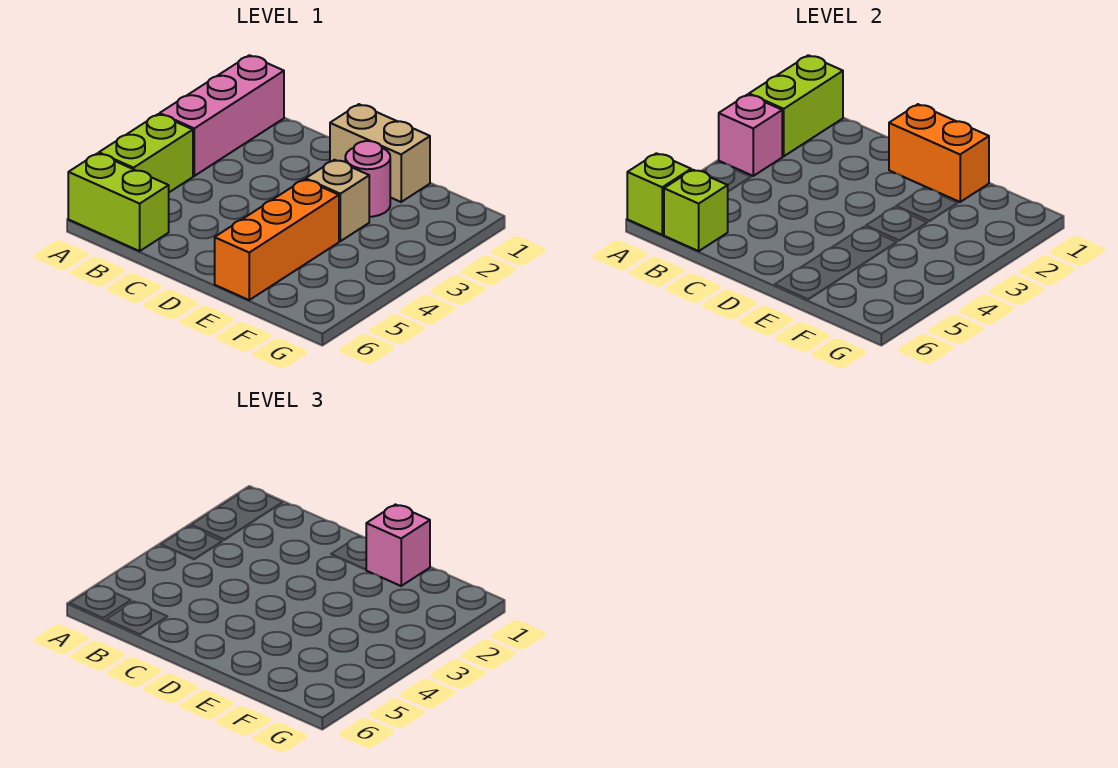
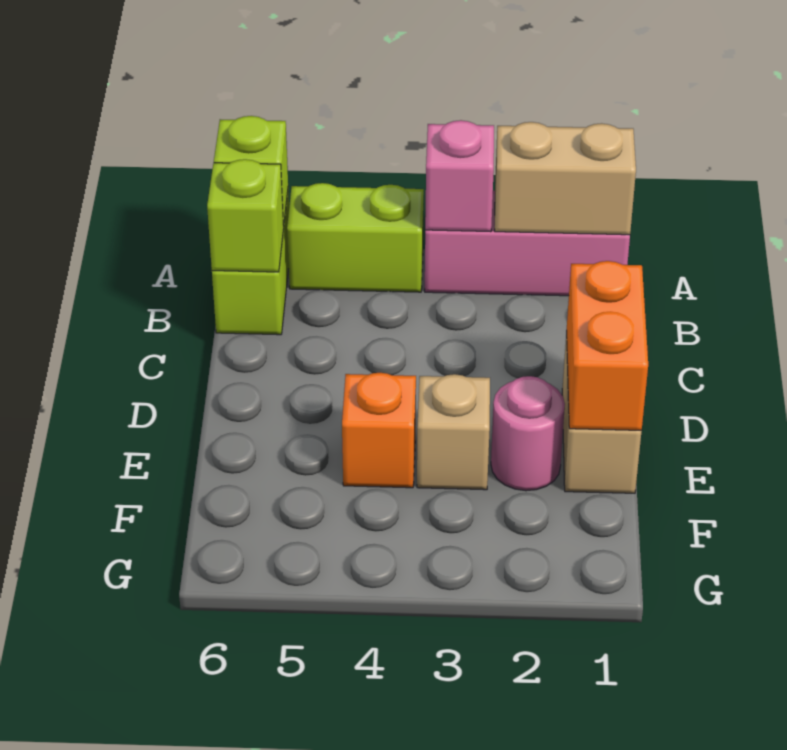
lime brick A1:A2 level 2 -> tan brick A1:A2 level 2
pink brick E1 level 3 -> none
orange brick E4:E6 level 1 -> orange brick E4 level 1

